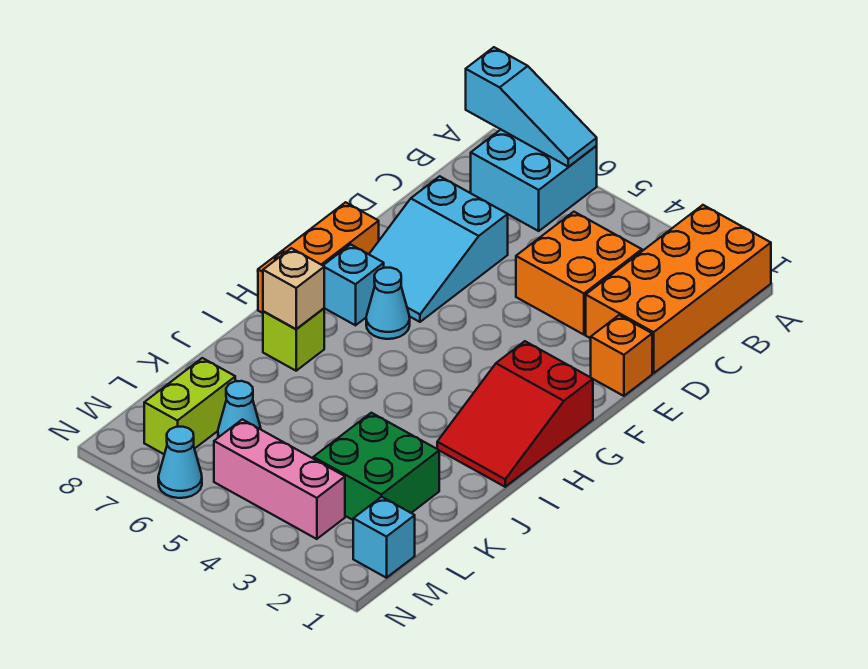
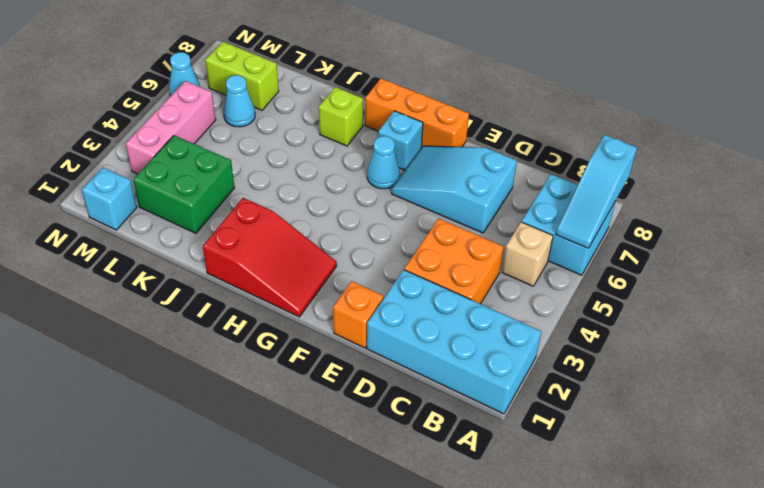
orange brick A1:D2 level 1 -> cyan brick A1:D2 level 1
red slope G1:I2 level 1 top G -> red slope G1:I2 level 1 top I
tan brick I7 level 2 -> tan brick B5 level 1

